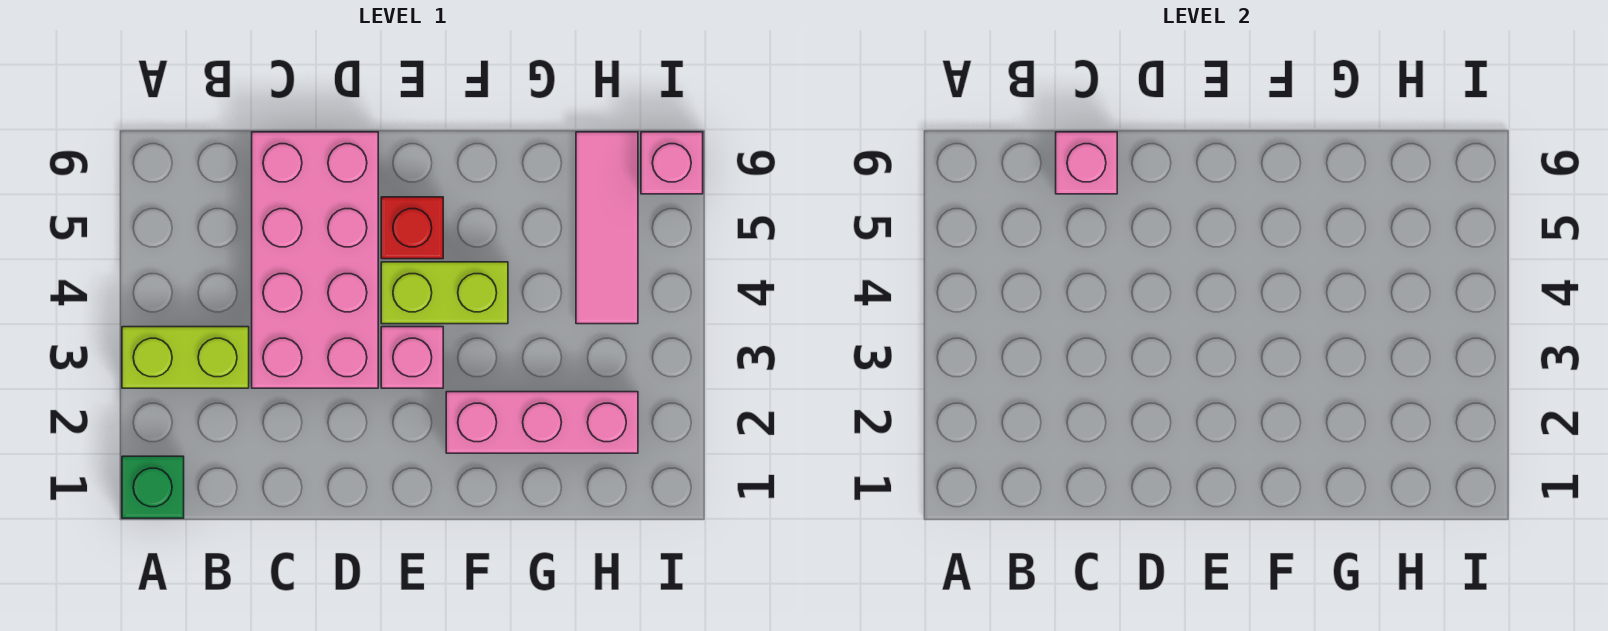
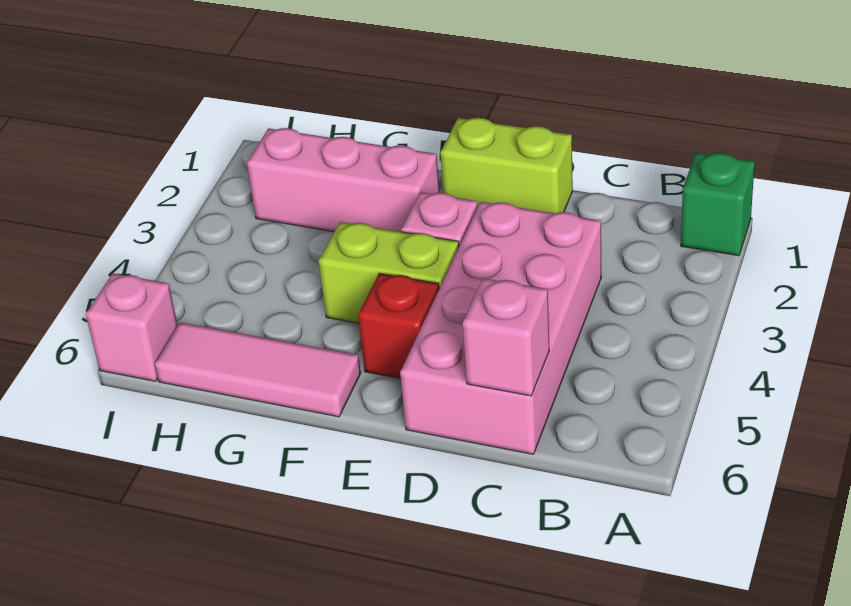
lime brick A3:B3 level 1 -> lime brick D1:E1 level 1
pink tile H4:H6 level 1 -> pink tile F6:H6 level 1

